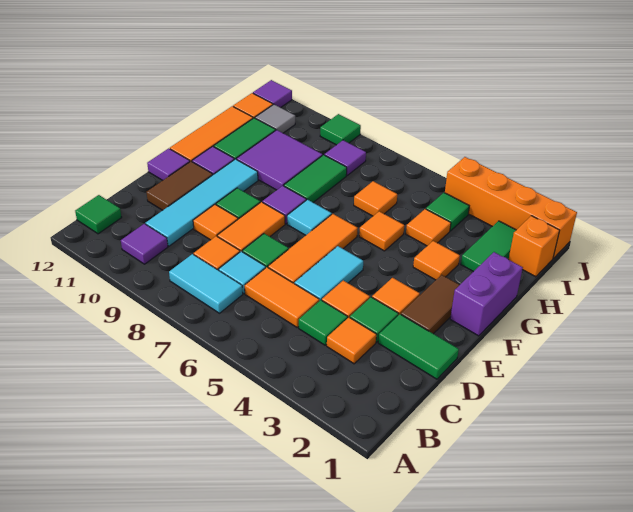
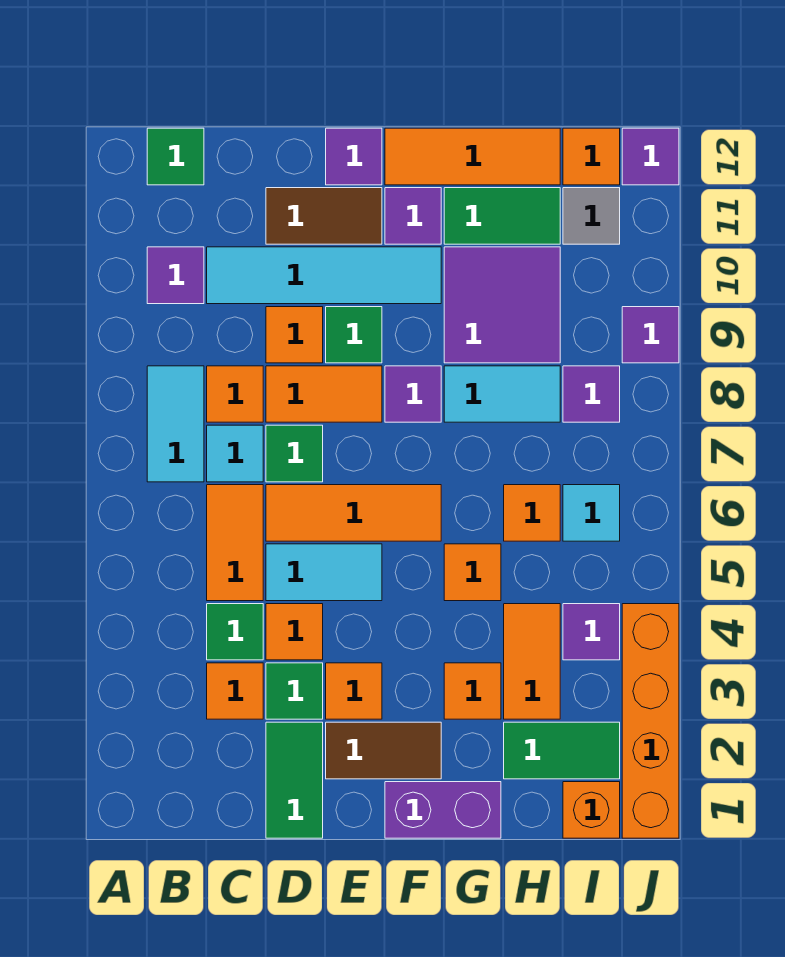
cyan tile F7 level 1 -> cyan tile I6 level 1
green tile G8:H8 level 1 -> cyan tile G8:H8 level 1
orange tile H4 level 1 -> orange tile H3:H4 level 1
green tile I4 level 1 -> purple tile I4 level 1
green tile J9 level 1 -> purple tile J9 level 1

